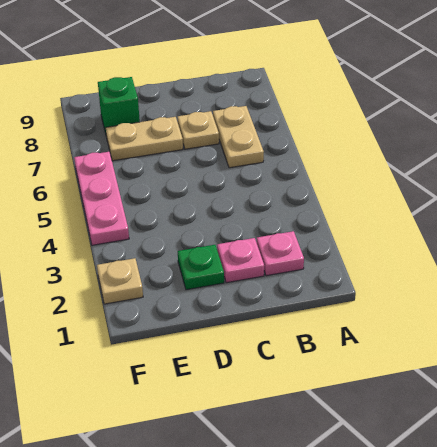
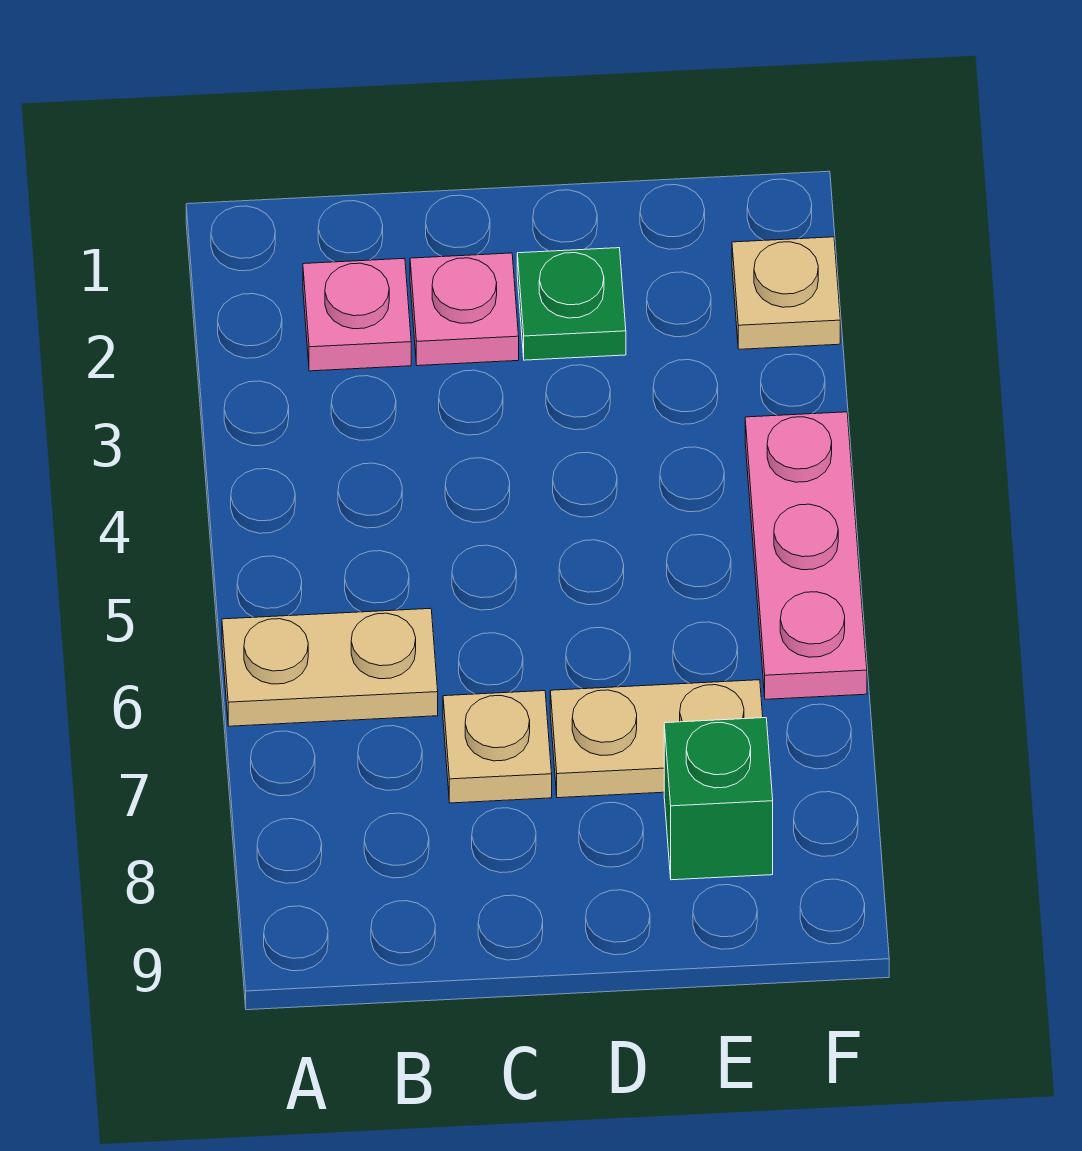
tan plate B6:B7 level 1 -> tan plate A6:B6 level 1

